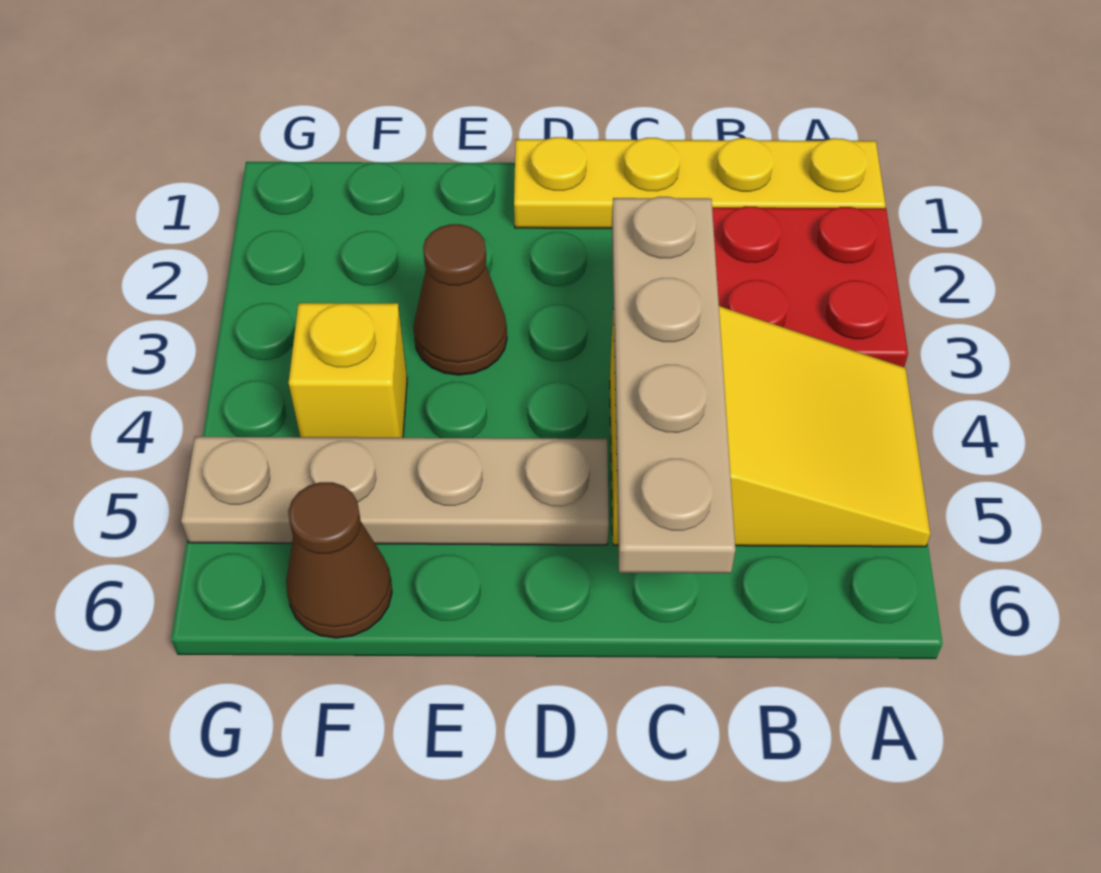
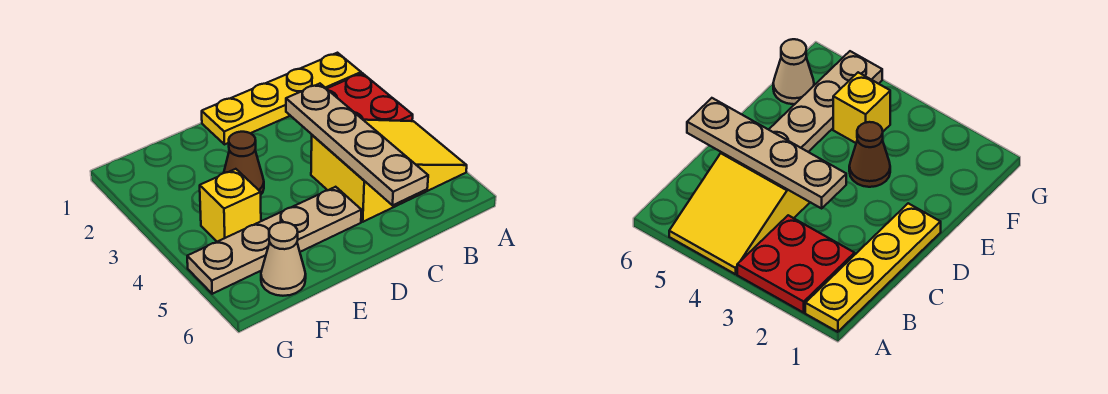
brown cone F6 level 1 -> tan cone F6 level 1

